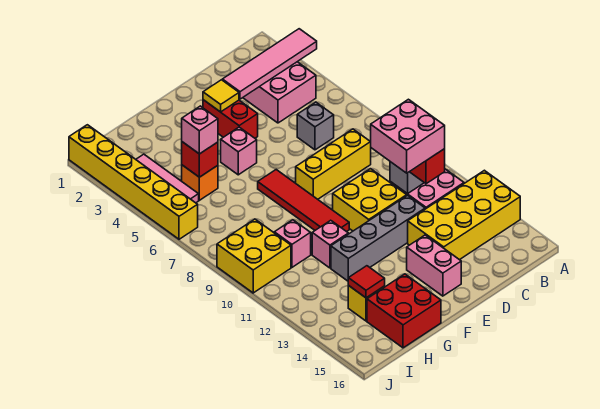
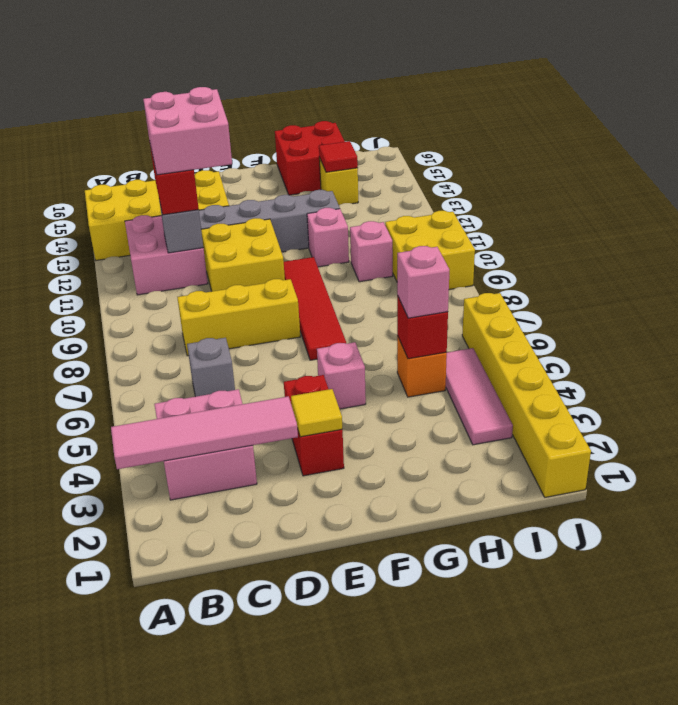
pink brick E14:E15 level 1 -> none

